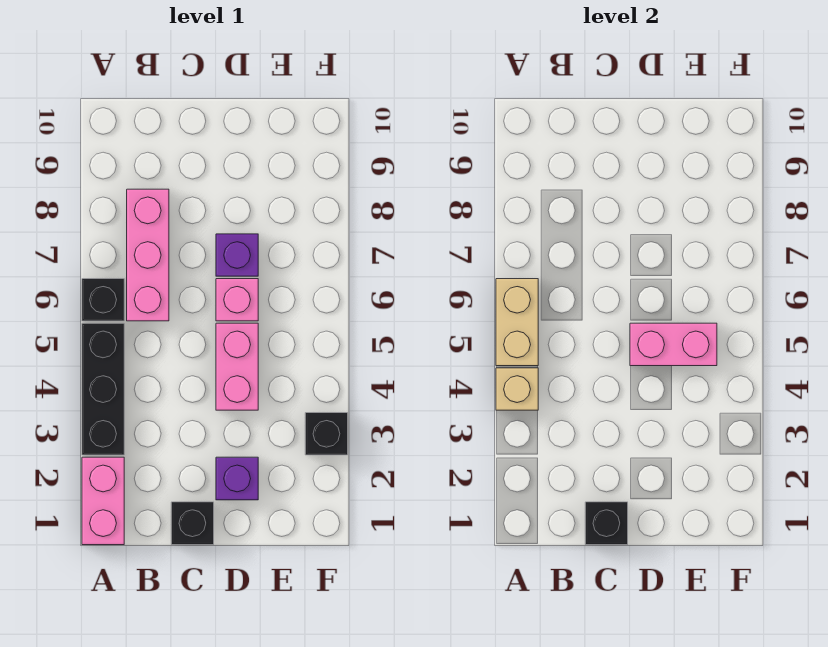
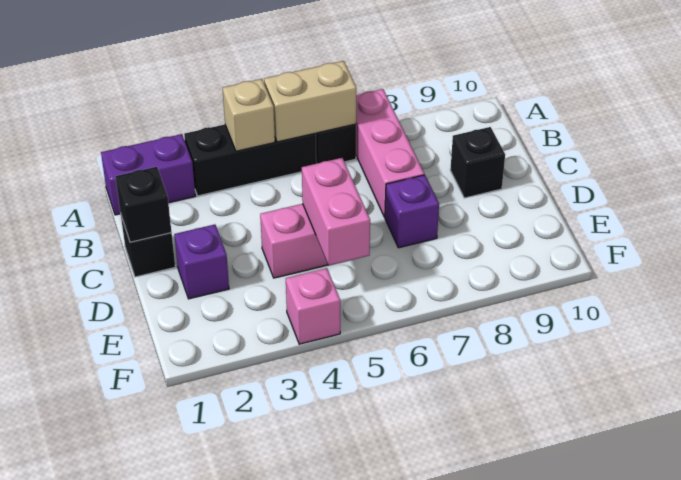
pink brick A1:A2 level 1 -> purple brick A1:A2 level 1
pink brick B6:B8 level 1 -> pink brick A7:C7 level 1
pink brick D6 level 1 -> pink brick F4 level 1
black brick F3 level 1 -> black brick C9 level 1

